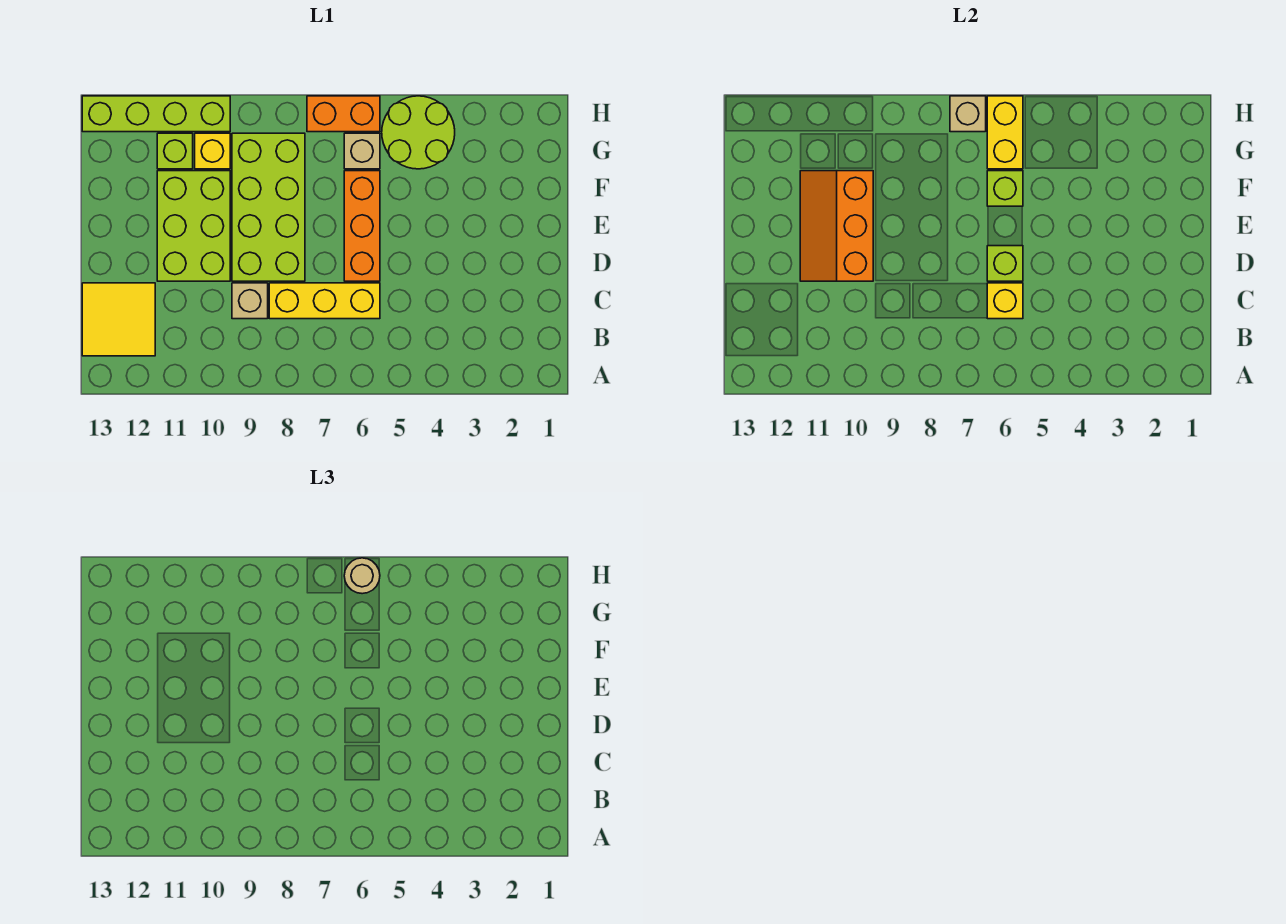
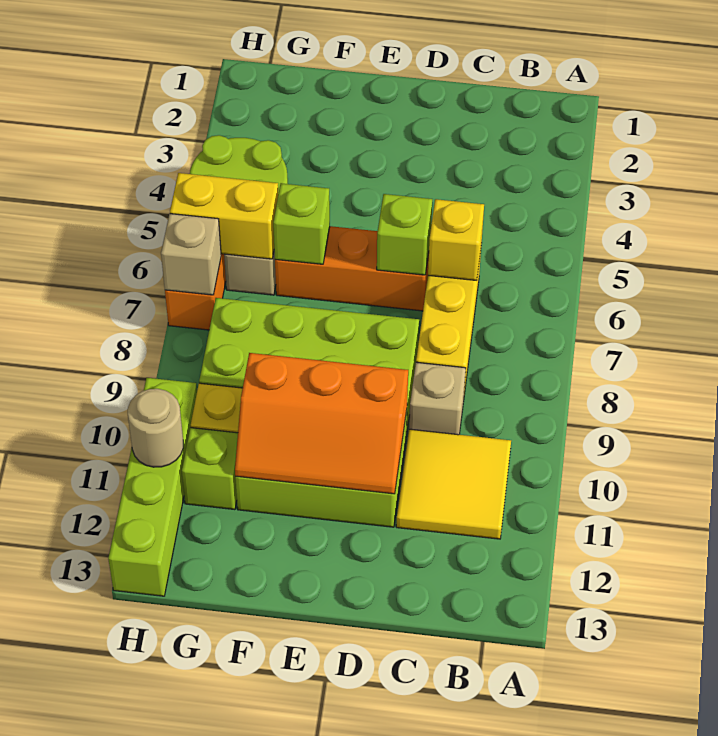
yellow tile B12:C13 level 1 -> yellow tile B10:C11 level 1
tan round brick H6 level 3 -> tan round brick H11 level 2

